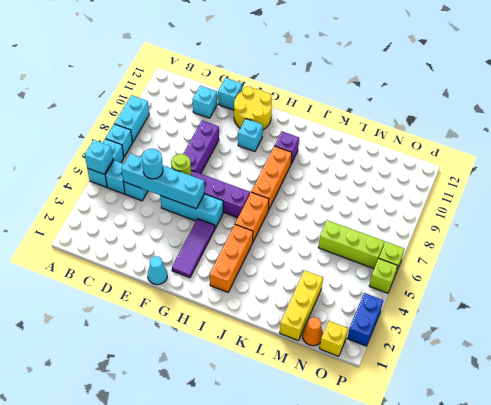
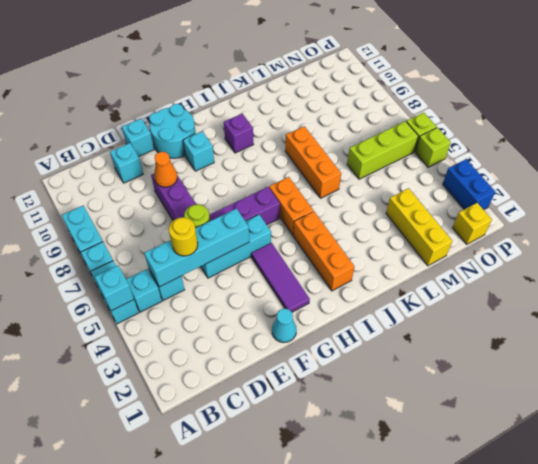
cyan round brick D5 level 3 -> yellow round brick D5 level 3
yellow round brick F11:G12 level 1 -> cyan round brick F11:G12 level 1
orange brick I7:I9 level 1 -> orange brick K6:K8 level 1
orange cone N1 level 1 -> orange cone E9 level 2

